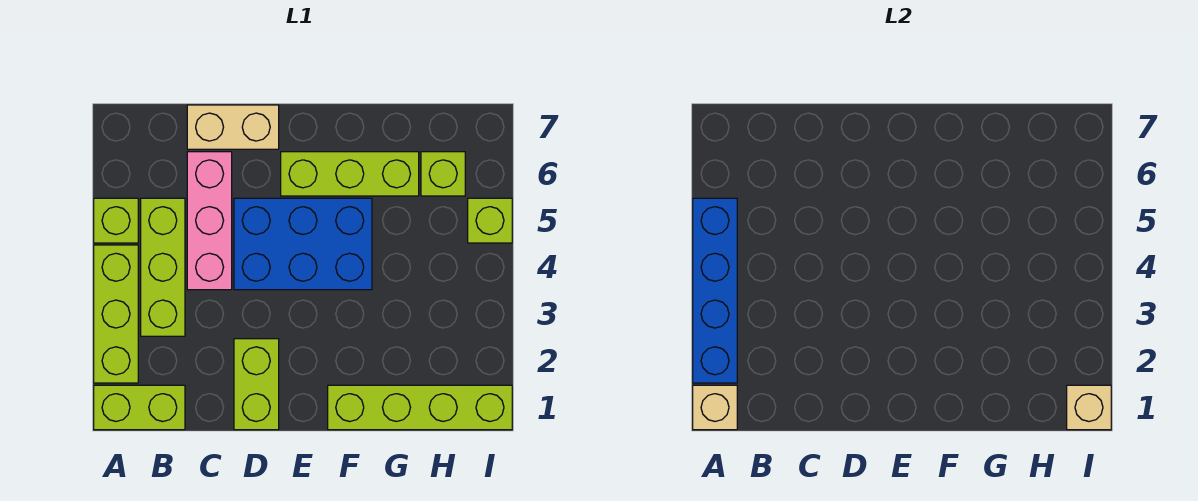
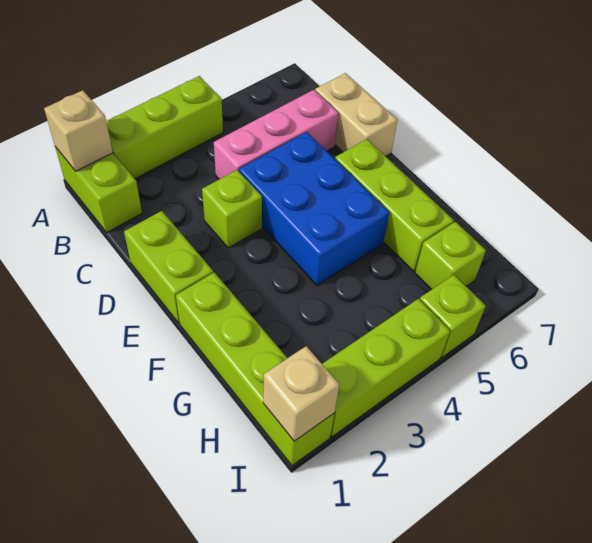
blue brick A2:A5 level 2 -> none
lime brick A5 level 1 -> lime brick D3 level 1
lime brick B3:B5 level 1 -> lime brick I2:I4 level 1
lime brick D1:D2 level 1 -> lime brick D1:E1 level 1

